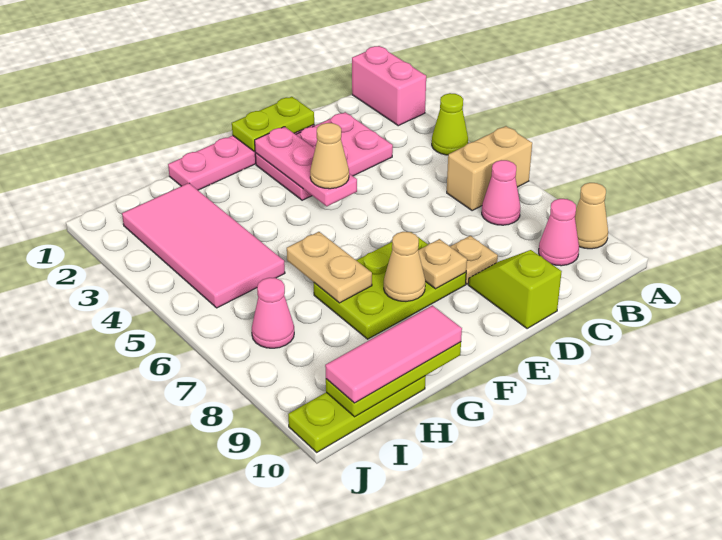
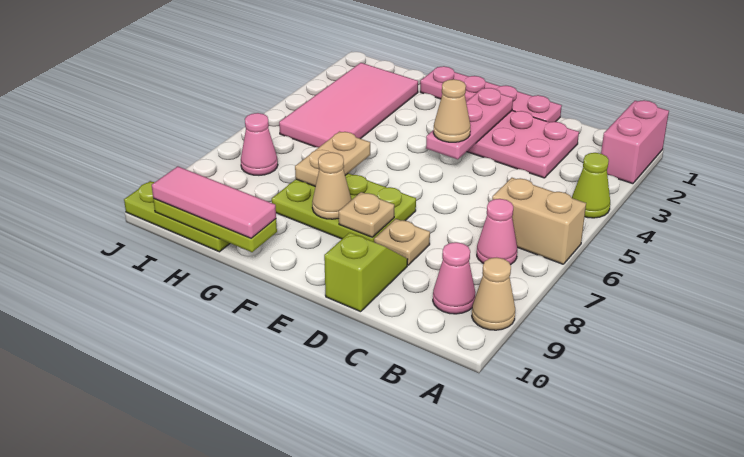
lime plate D1:E1 level 2 -> none

